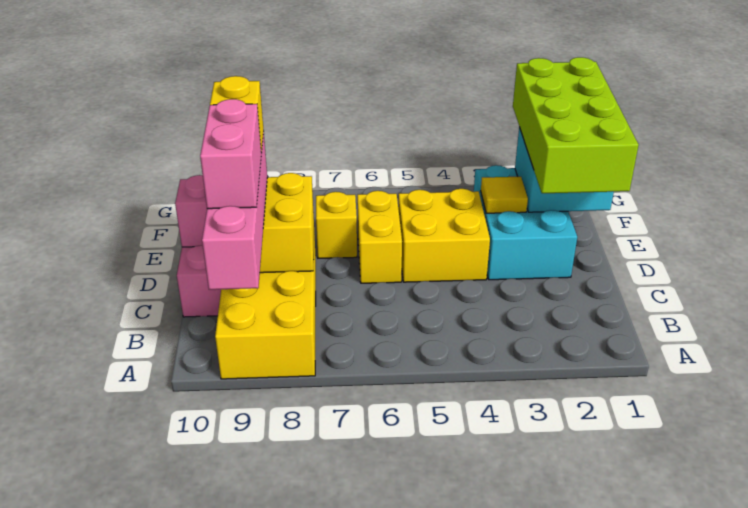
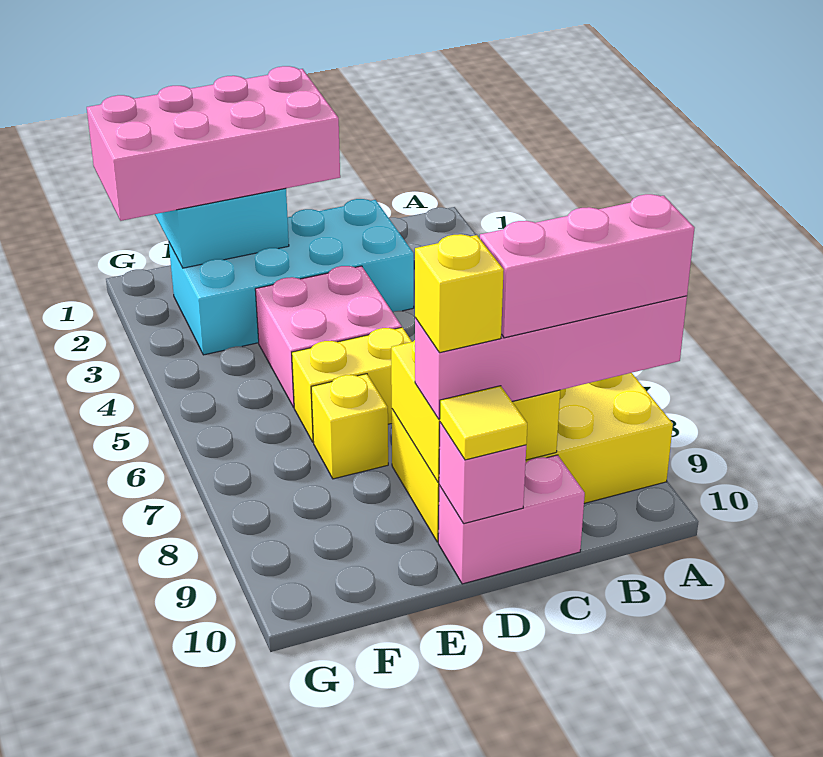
pink brick B9:C9 level 4 -> pink brick A9:C9 level 4
lime brick D1:G2 level 3 -> pink brick D1:G2 level 3
cyan brick D2:F3 level 1 -> cyan brick C2:F3 level 1
yellow brick D4:E5 level 1 -> pink brick D4:E5 level 1
yellow tile E3 level 2 -> yellow tile D10 level 3

